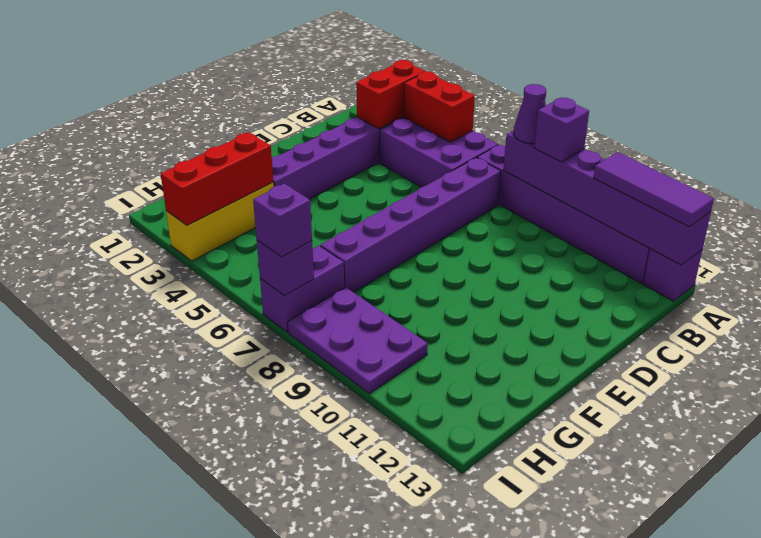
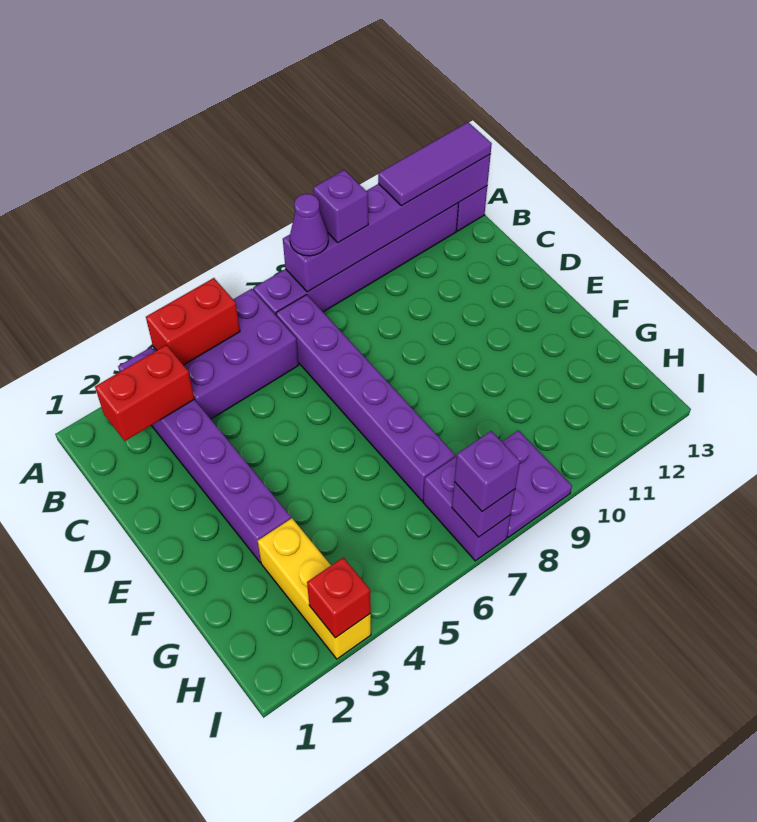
red brick A3:B3 level 2 -> red brick B2:B3 level 2
red brick G3:I3 level 2 -> red brick I3 level 2
purple plate H8:I10 level 1 -> purple plate H8:I9 level 1

